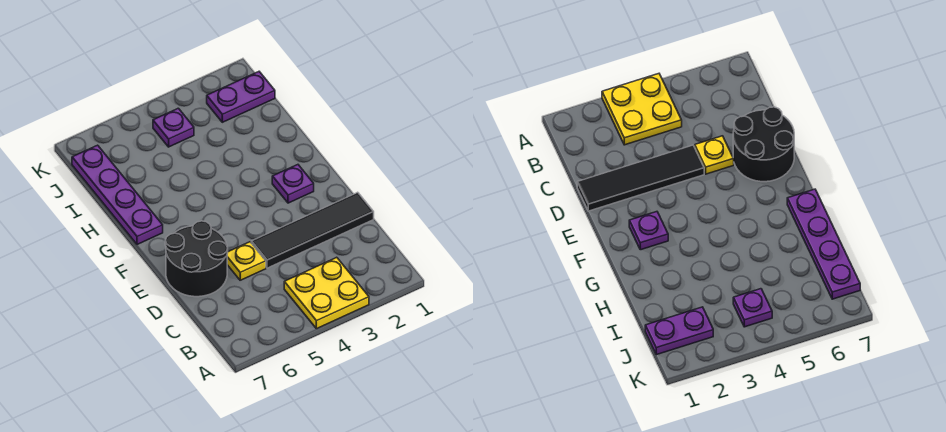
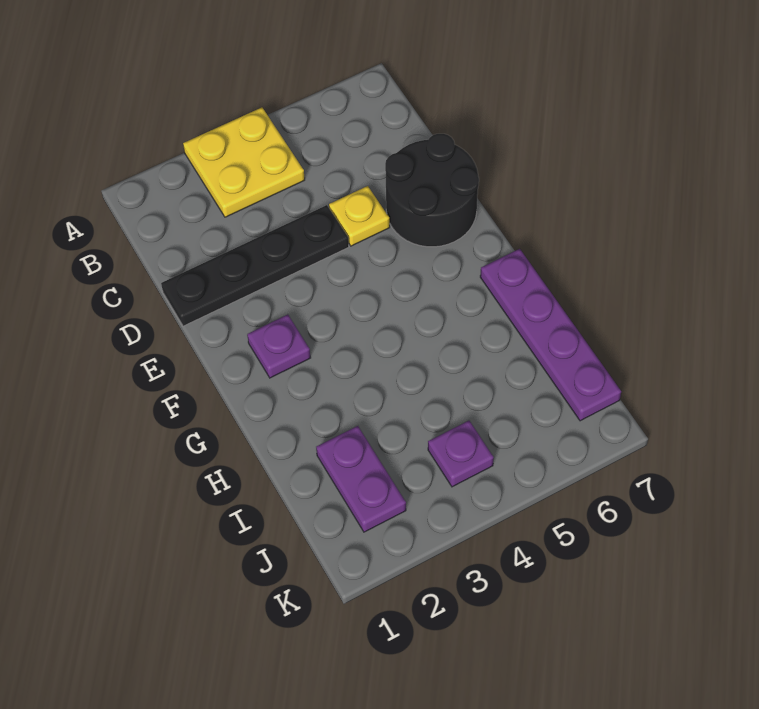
black tile D1:D4 level 1 -> black plate D1:D4 level 1
purple plate J1:J2 level 1 -> purple plate I2:J2 level 1

